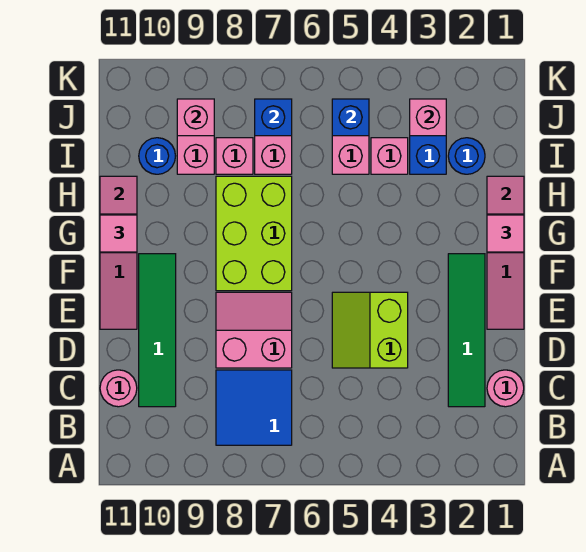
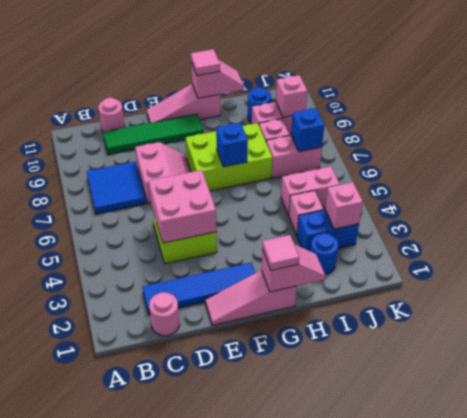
green tile C2:F2 level 1 -> blue tile C2:F2 level 1
none -> pink brick D4:E5 level 2
blue brick J5 level 2 -> blue brick G7 level 2

